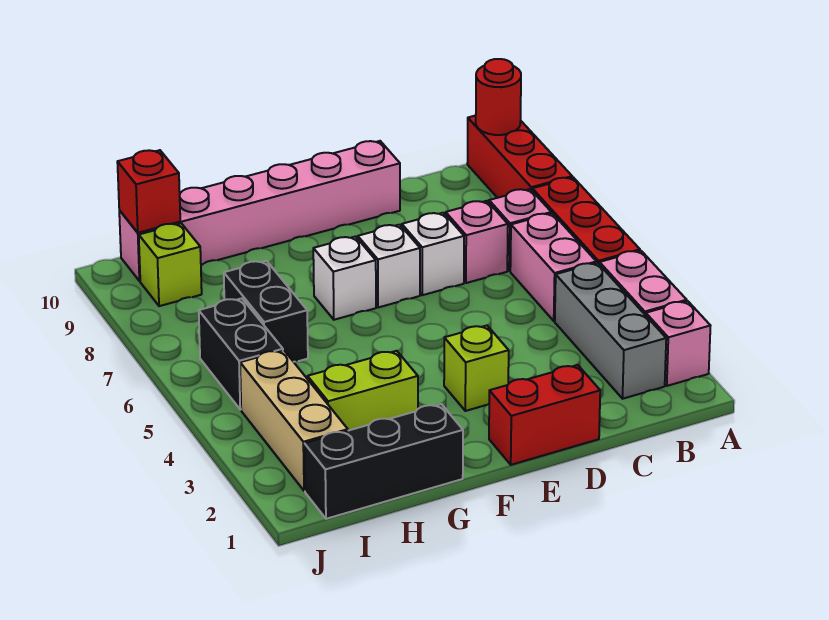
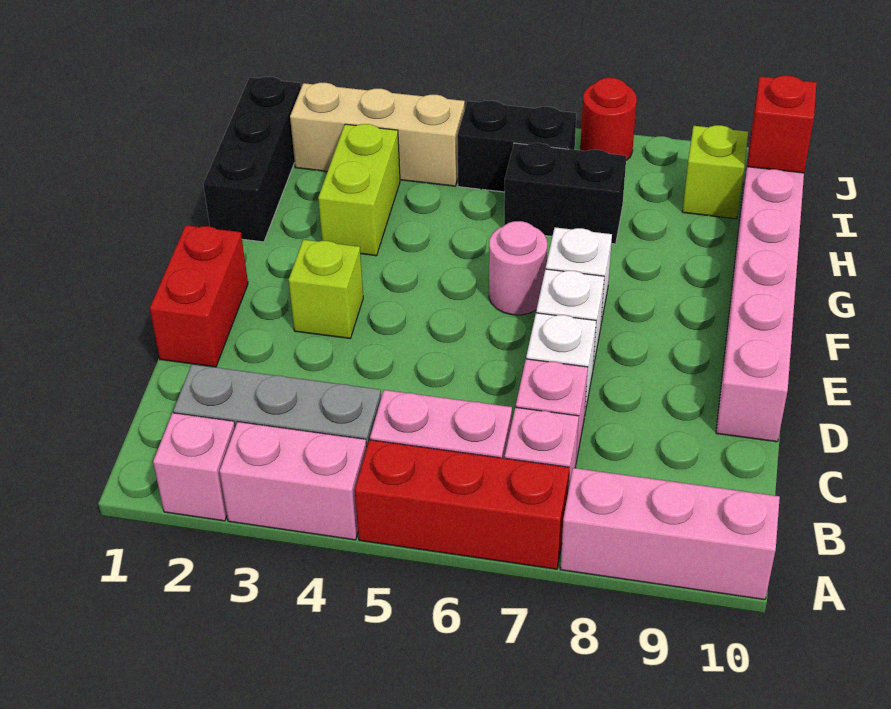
red brick A8:A10 level 1 -> pink brick A8:A10 level 1
red round brick A10 level 2 -> red round brick J7 level 1
none -> pink round brick F6 level 1

